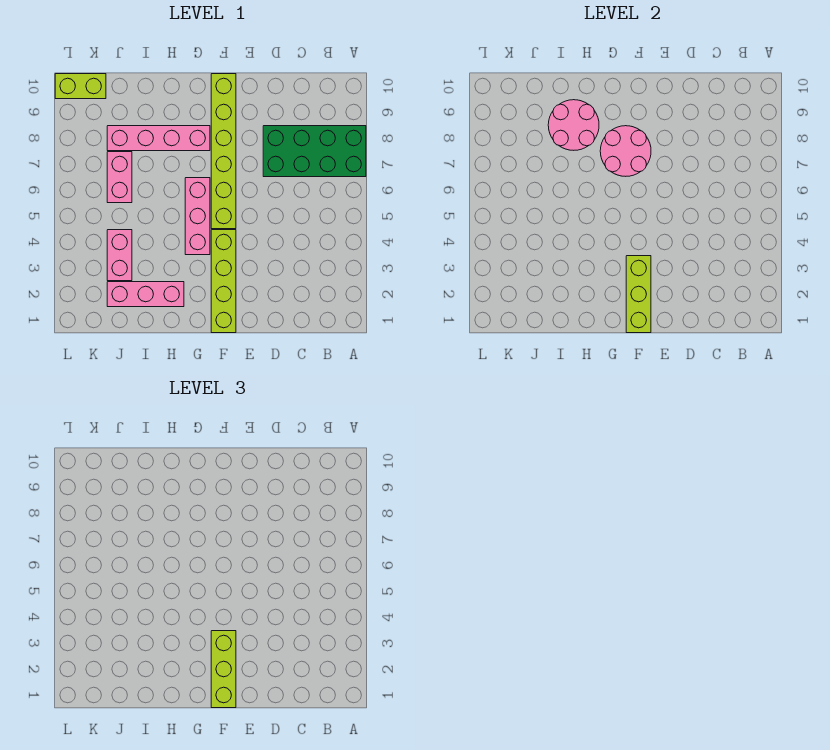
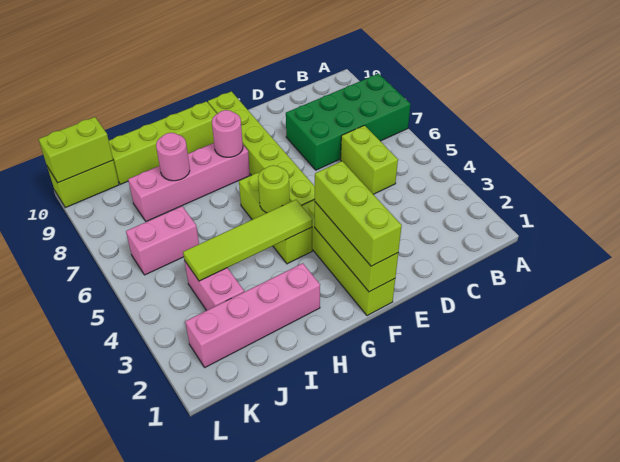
none -> lime brick C5:C6 level 1
pink round brick F7:G8 level 2 -> pink round brick G8 level 2
pink brick G4:G6 level 1 -> lime brick G4:G6 level 1
none -> lime tile G4:J4 level 2
none -> lime round brick G5 level 2
none -> lime brick G10:J10 level 1
pink brick H2:J2 level 1 -> pink brick H2:K2 level 1
pink round brick H8:I9 level 2 -> pink round brick I8 level 2
pink brick J6:J7 level 1 -> pink brick J6:K6 level 1
none -> lime brick K10:L10 level 2

